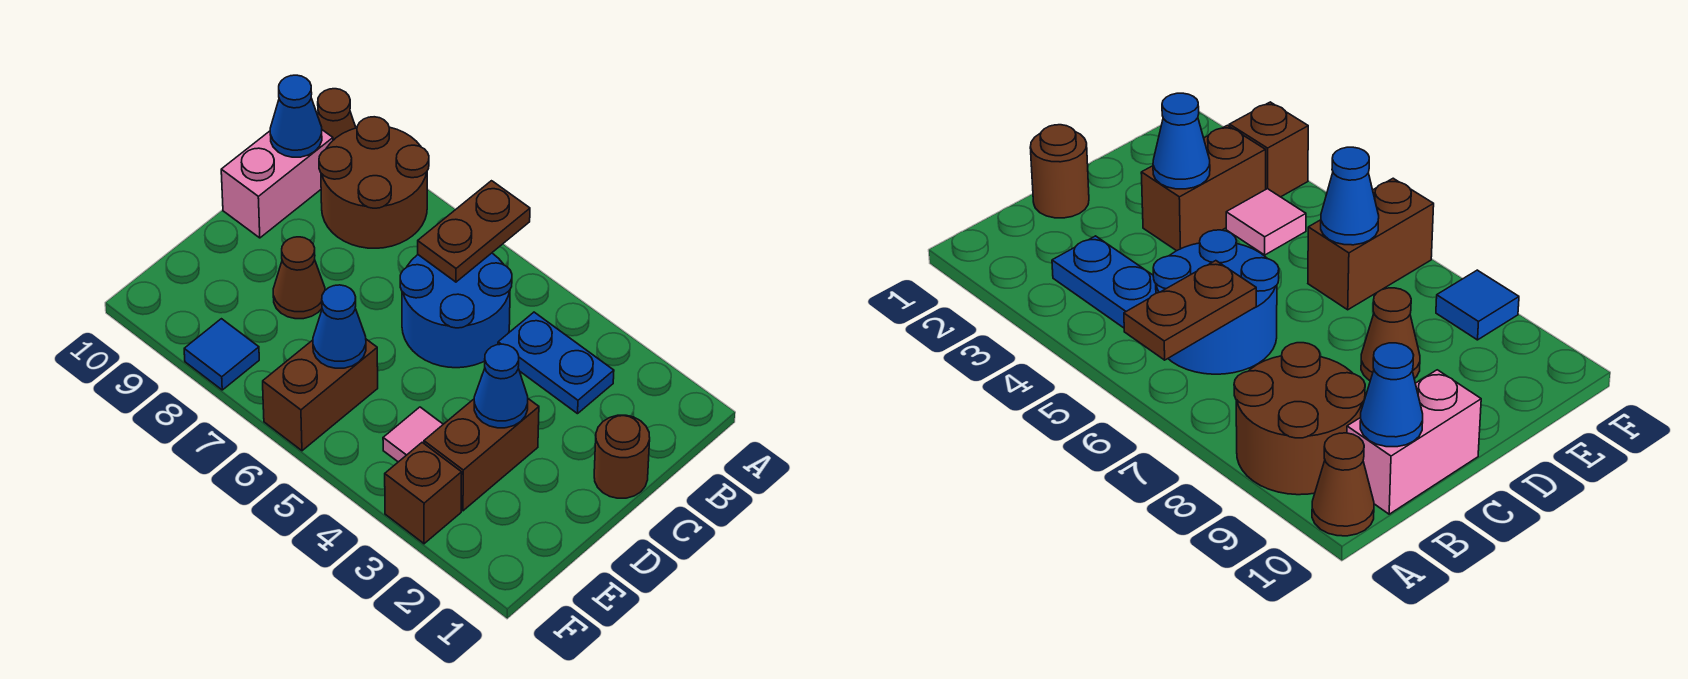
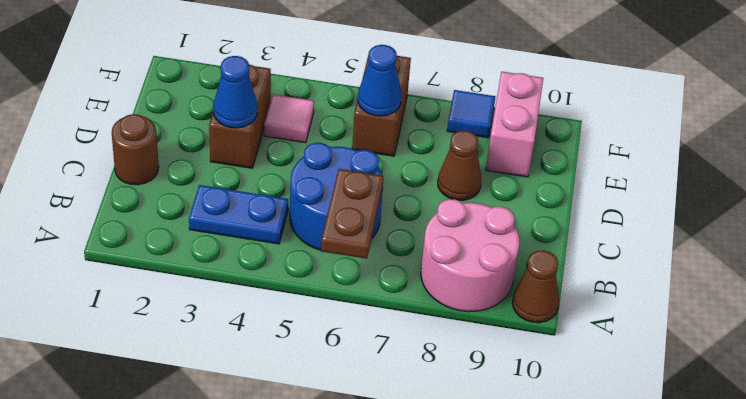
brown round brick A8:B9 level 1 -> pink round brick A8:B9 level 1
pink brick B10:C10 level 1 -> pink brick E9:F9 level 1
blue cone B10 level 2 -> none
brown brick F3 level 1 -> none

